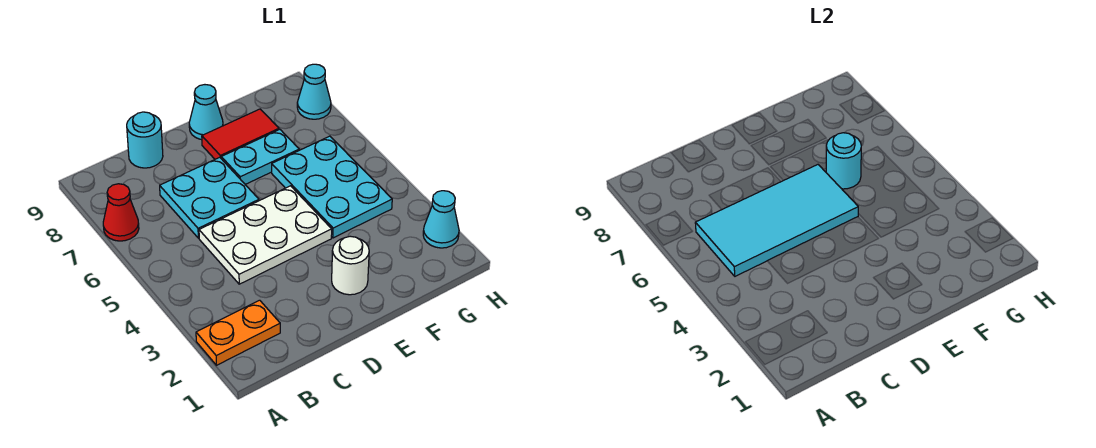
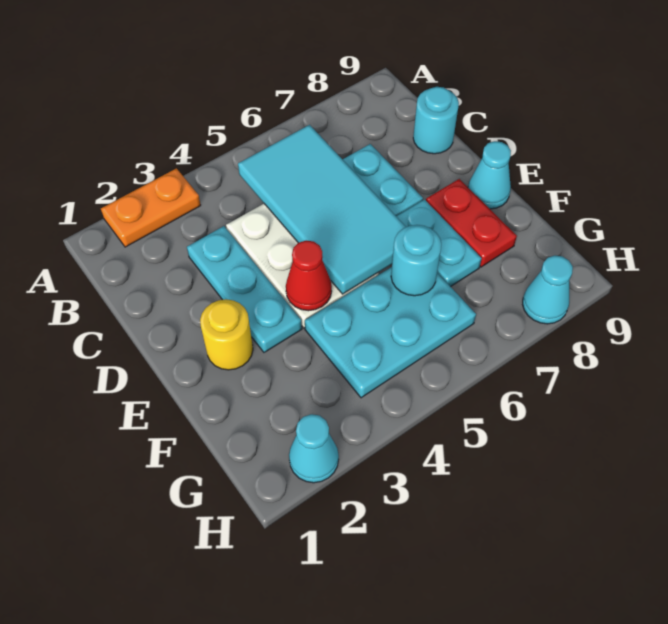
orange plate A2:B2 level 1 -> orange plate A2:A3 level 1
red cone A7 level 1 -> red cone E4 level 2
none -> cyan plate C3:E3 level 1
white round brick E2 level 1 -> yellow round brick E2 level 1
red tile E8:F8 level 1 -> red plate E8:F8 level 1

